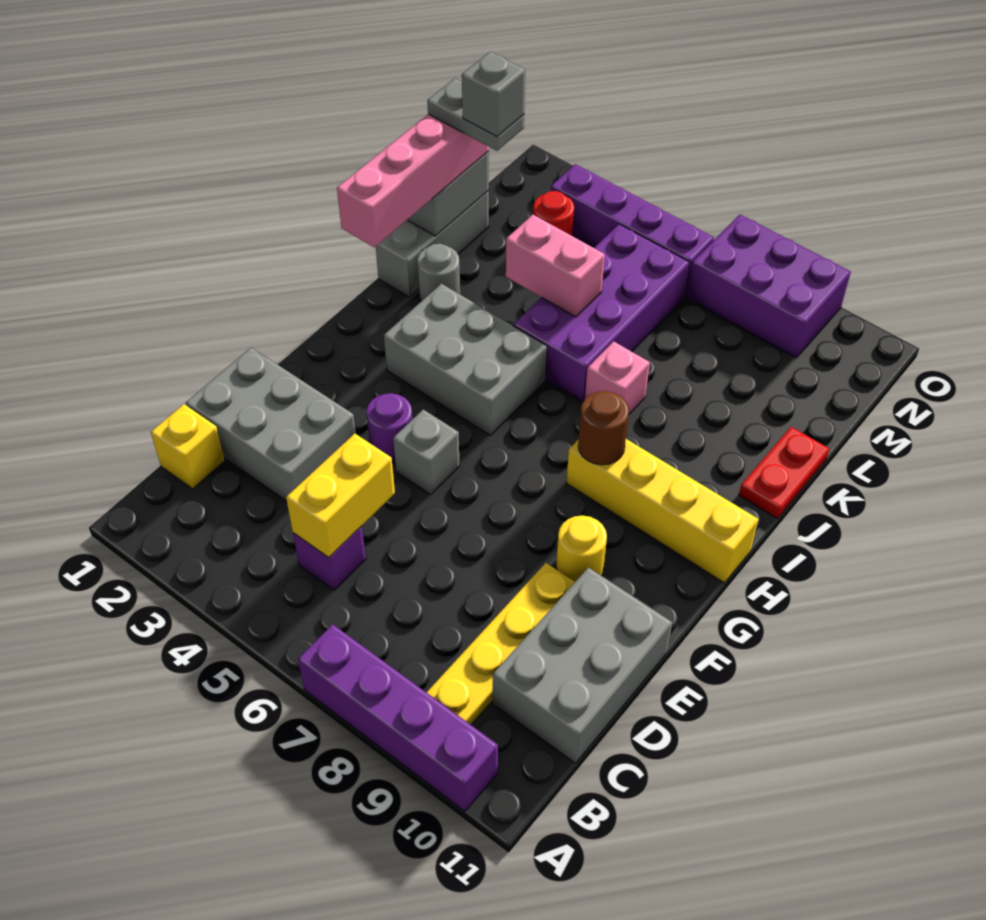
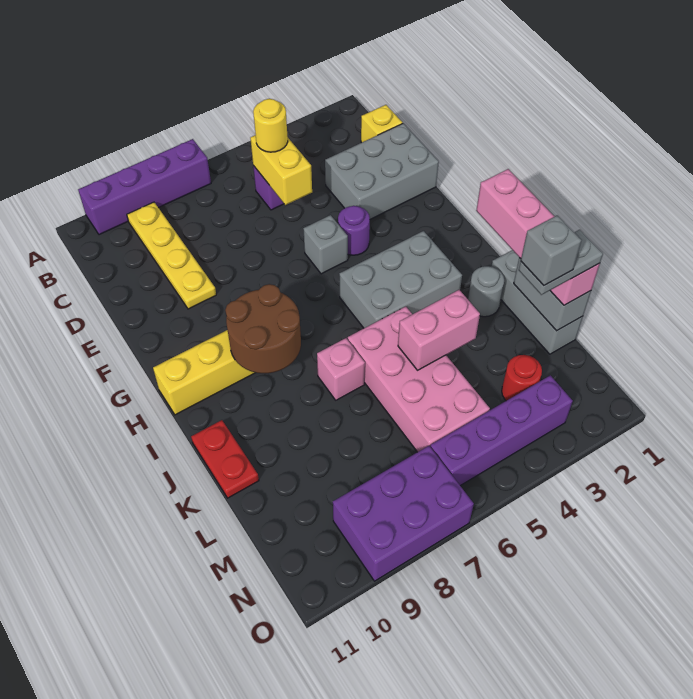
grey brick C10:E11 level 1 -> none
yellow round brick F9 level 1 -> yellow round brick C5 level 3
brown round brick H8 level 2 -> brown round brick H8:I9 level 2
purple brick J5:M6 level 1 -> pink brick J5:M6 level 1

